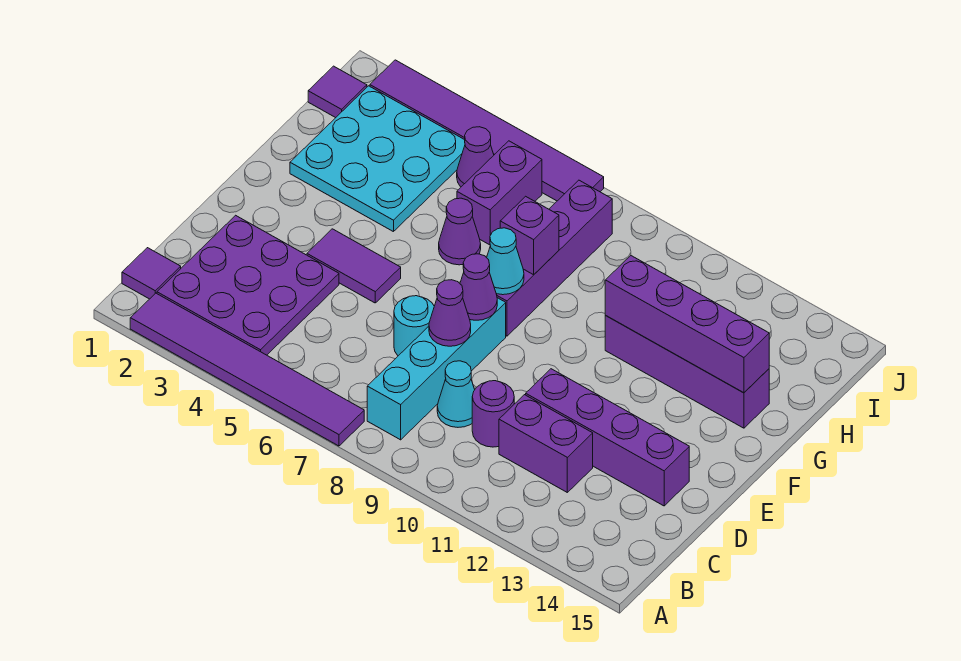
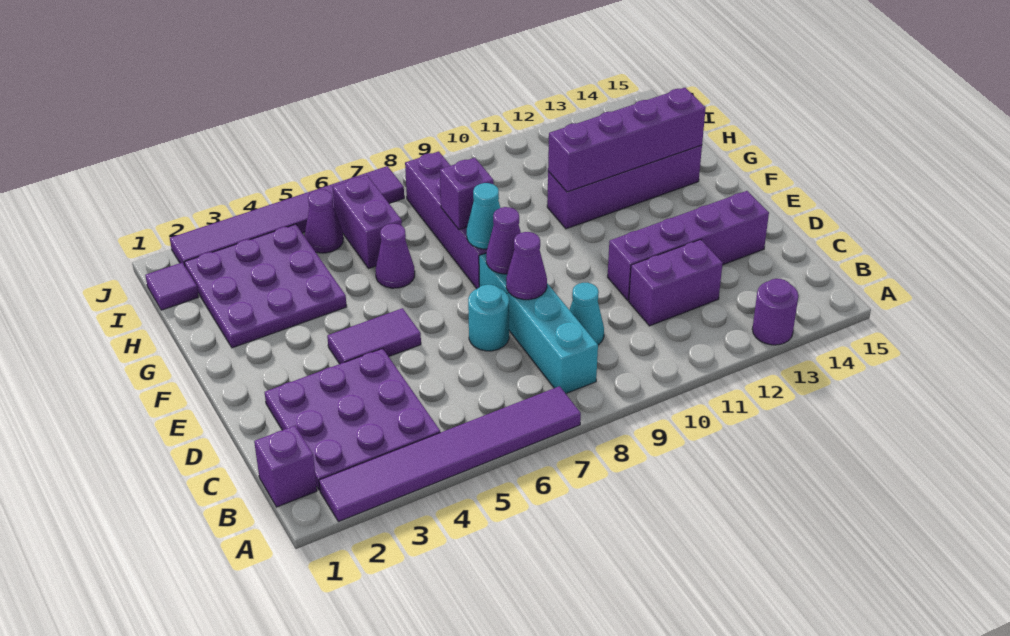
purple tile B1 level 1 -> purple brick B1 level 1
purple round brick C10 level 1 -> purple round brick A13 level 1
cyan plate G2:I4 level 1 -> purple plate G2:I4 level 1

